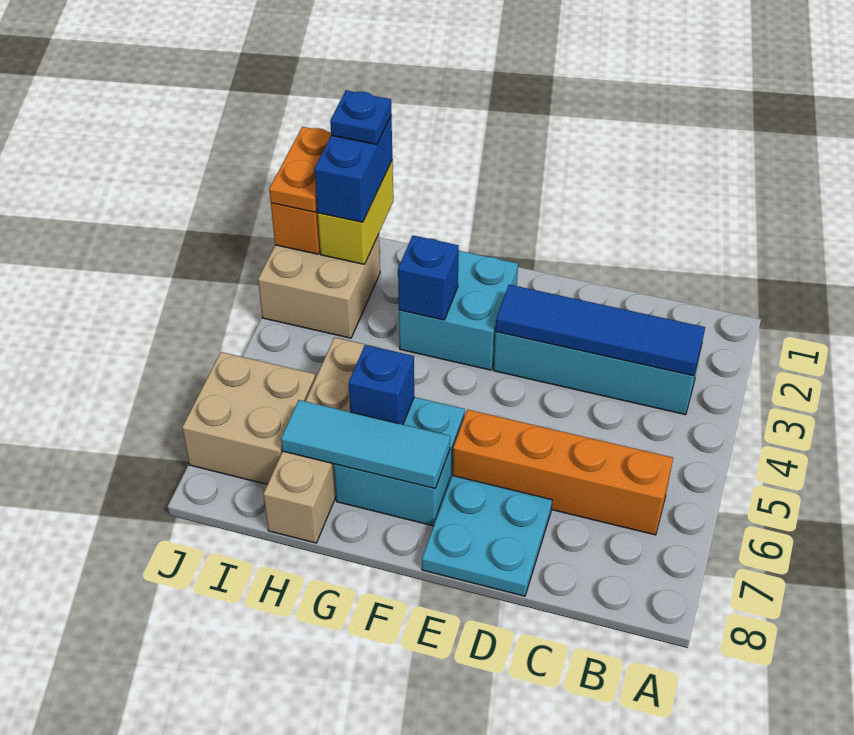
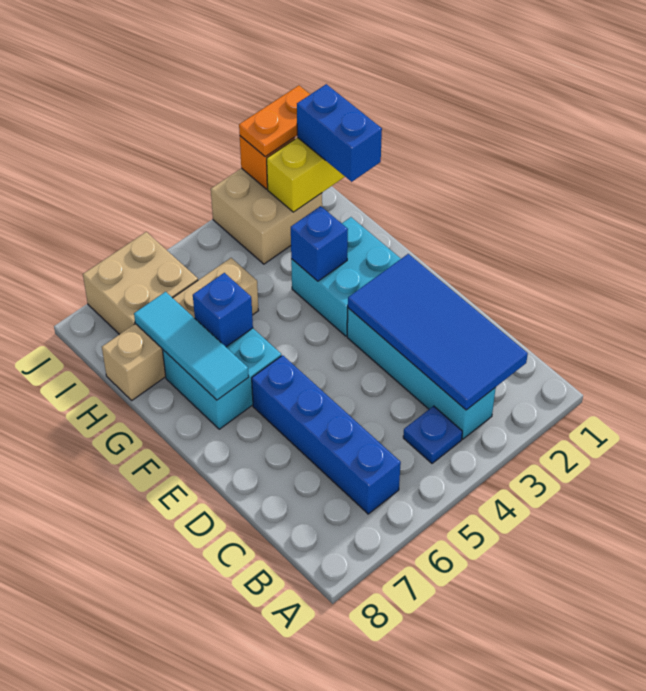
blue tile B3:E3 level 2 -> blue tile B2:E3 level 2
orange brick B6:E6 level 1 -> blue brick B6:E6 level 1
cyan plate D7:E8 level 1 -> none
blue brick I1:I2 level 3 -> blue brick H1:I1 level 3
blue plate I1 level 4 -> blue plate B4 level 1

